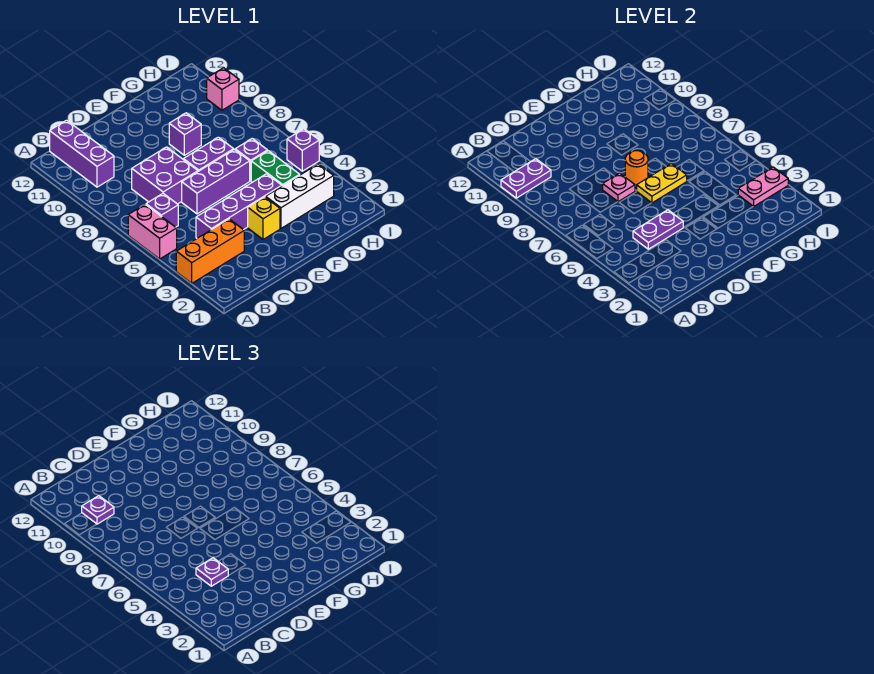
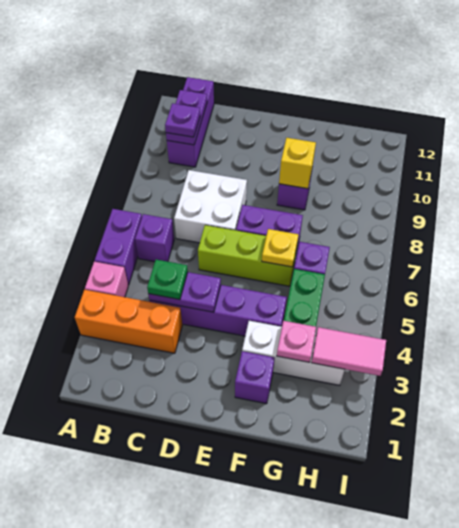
pink brick A5:A6 level 1 -> purple brick A5:A6 level 1
purple plate A10:B10 level 2 -> purple plate B10:B11 level 2
purple plate C4 level 3 -> green plate C4 level 3
purple brick C7:D8 level 1 -> white brick C7:D8 level 1
purple brick D6:F6 level 1 -> lime brick D6:F6 level 1
pink plate D7 level 2 -> pink plate G3 level 2
yellow brick E3 level 1 -> yellow brick F9 level 2
yellow plate E6:F6 level 2 -> yellow plate F6 level 2
orange round brick E7 level 2 -> none
pink plate H3:I3 level 2 -> pink tile H3:I3 level 2
purple brick I5 level 1 -> purple brick F2 level 1
pink brick I10 level 1 -> pink brick A4 level 1

